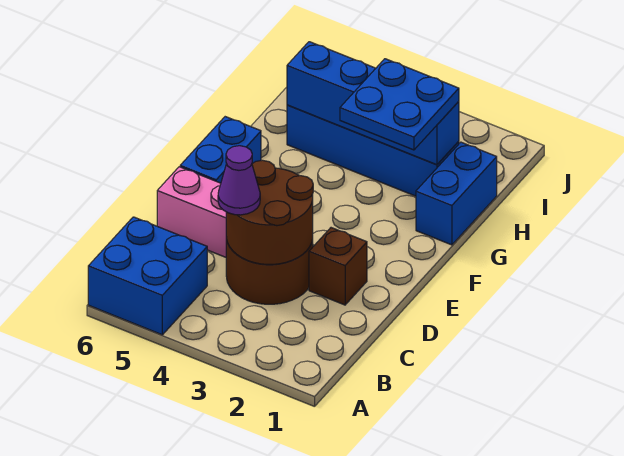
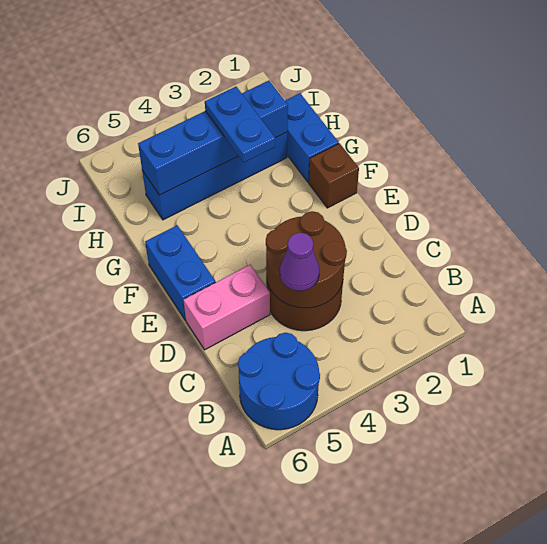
blue brick A5:B6 level 1 -> blue round brick A5:B6 level 1
brown brick D2 level 1 -> brown brick F1 level 1
blue plate G2:H3 level 3 -> blue plate G3:H3 level 3

